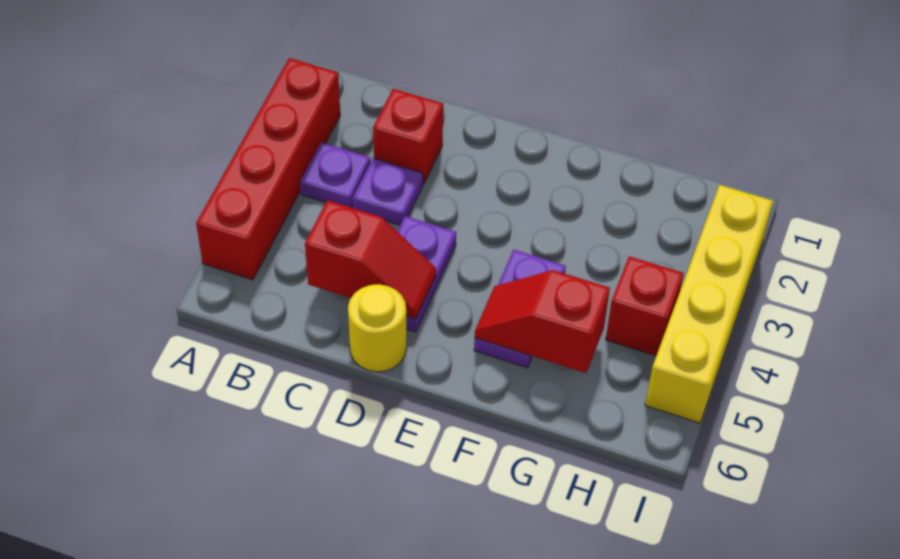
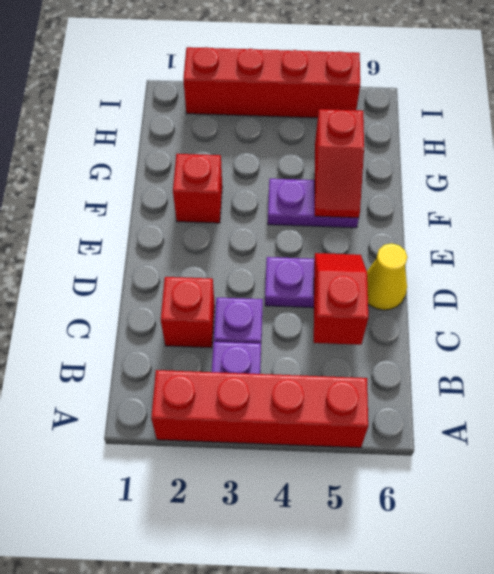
yellow round brick D6 level 1 -> yellow cone D6 level 1
red brick H4 level 1 -> red brick F2 level 1
yellow brick I2:I5 level 1 -> red brick I2:I5 level 1

